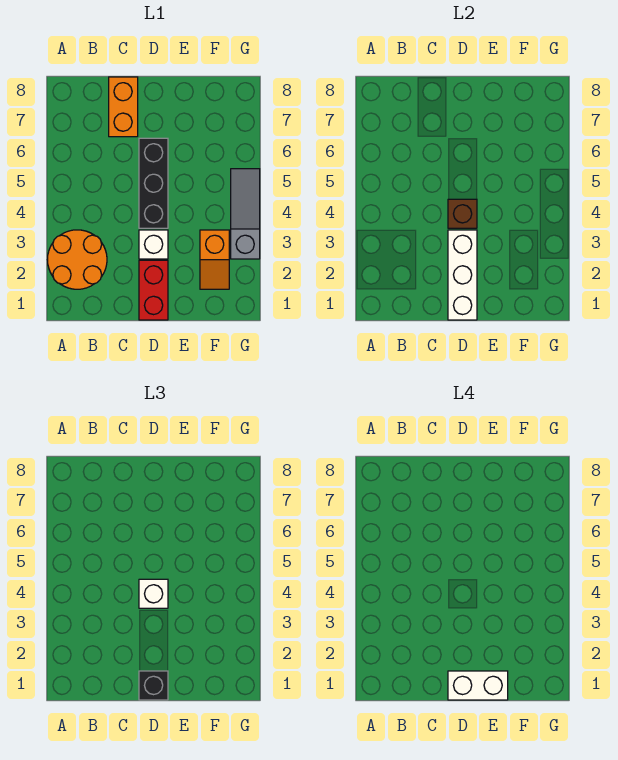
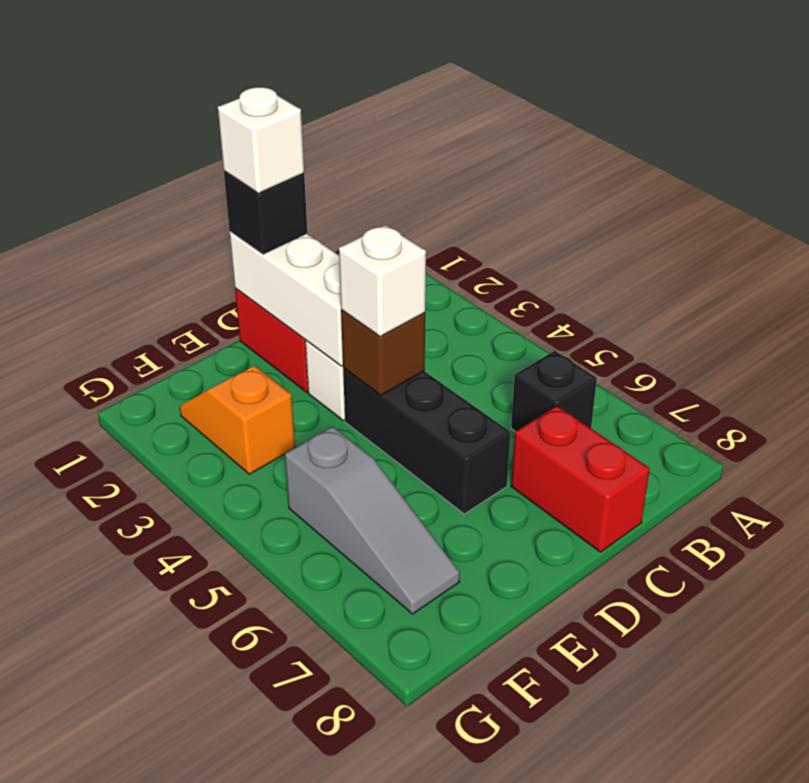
orange round brick A2:B3 level 1 -> none
none -> black brick B6 level 1
orange brick C7:C8 level 1 -> red brick C7:C8 level 1
white brick D1:E1 level 4 -> white brick D1 level 4
grey slope G3:G5 level 1 top 3 -> grey slope F5:F7 level 1 top 5

